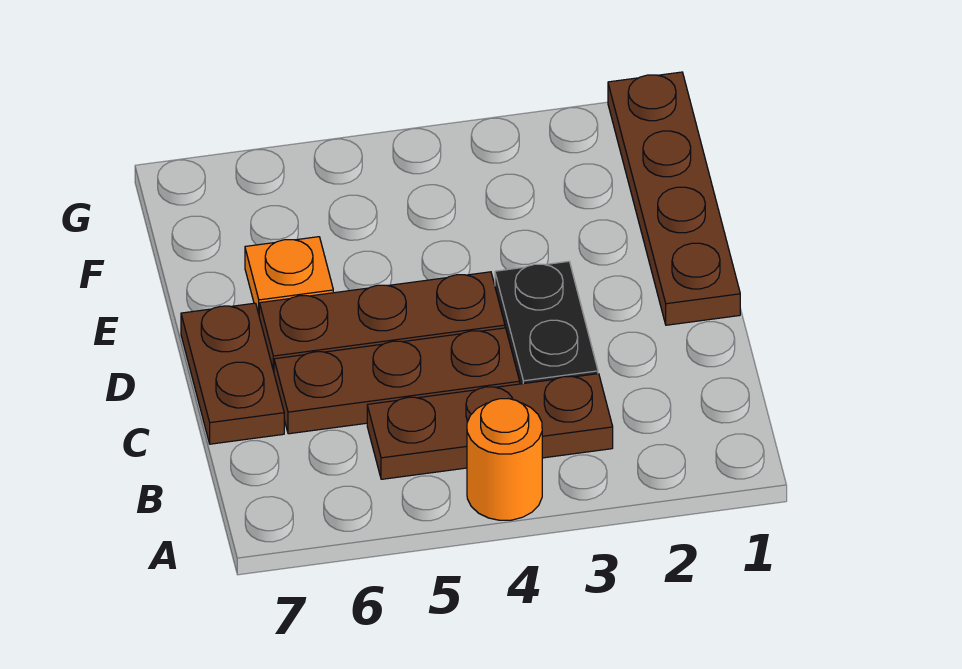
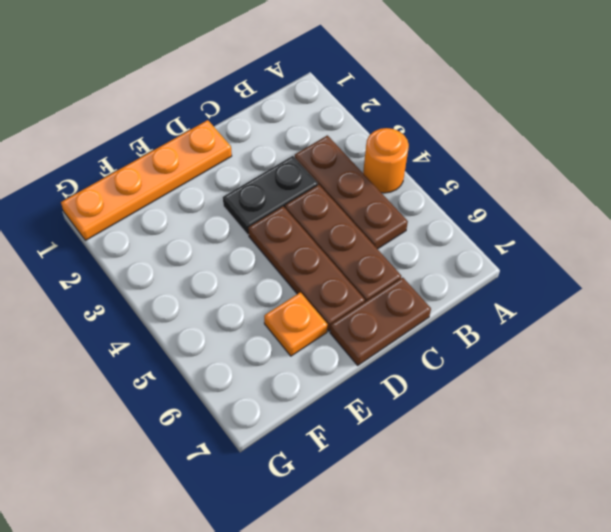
brown plate D1:G1 level 1 -> orange plate D1:G1 level 1

